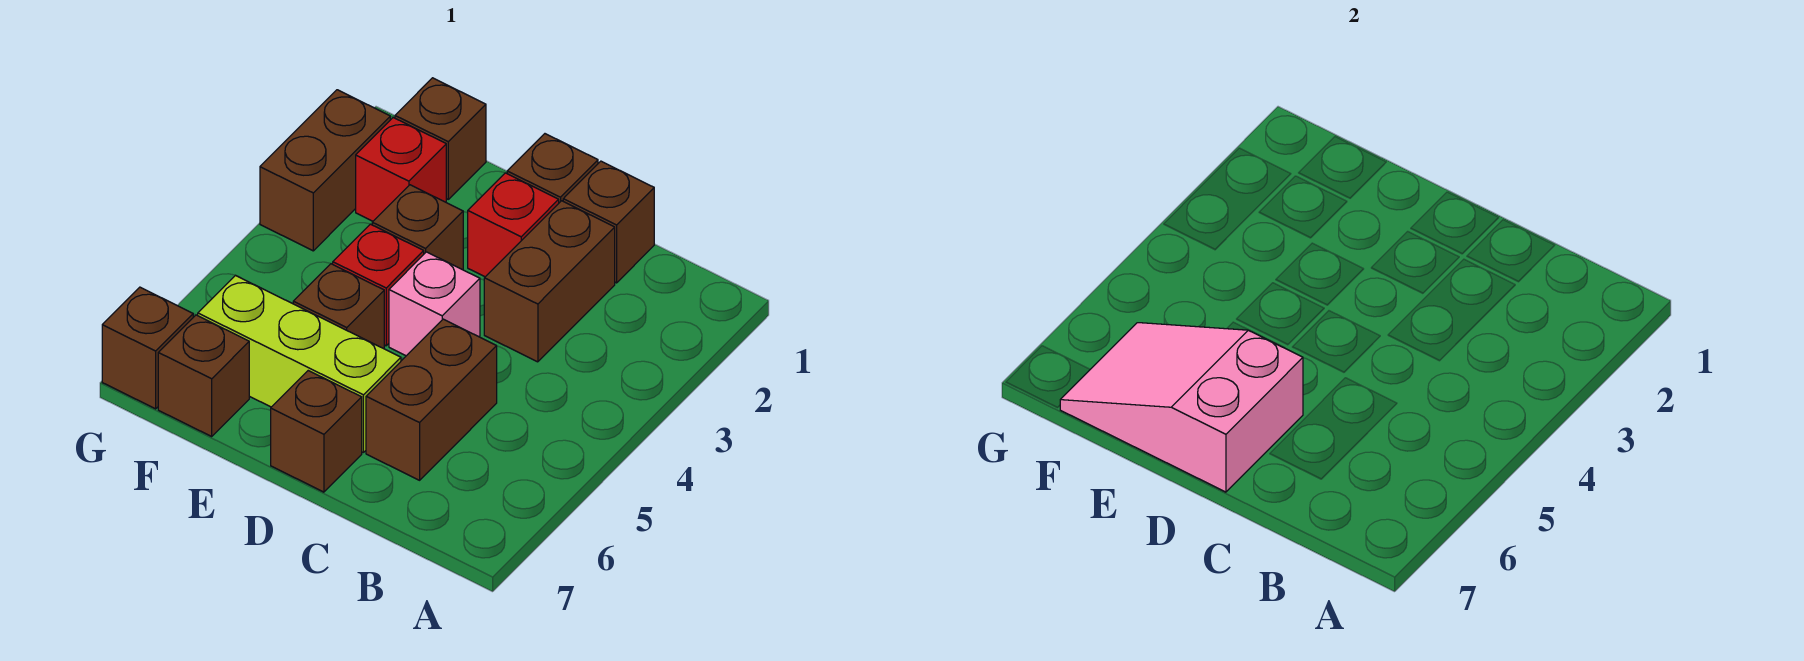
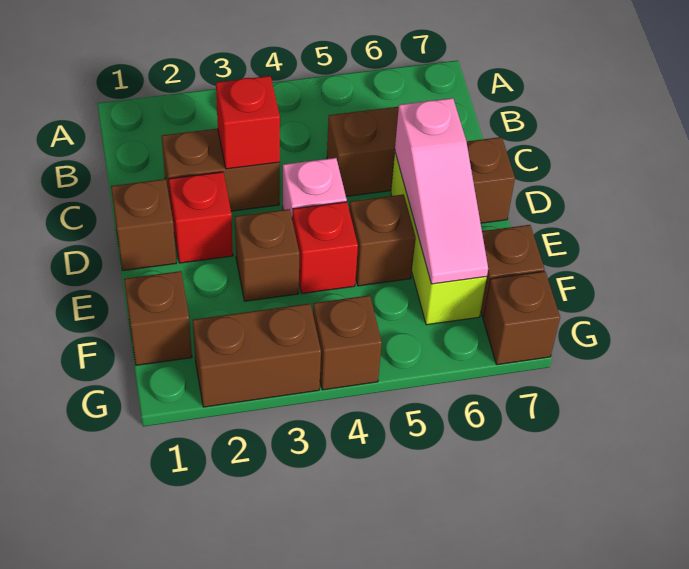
brown brick C1 level 1 -> brown brick G4 level 1
pink slope D6:F7 level 2 top D -> pink slope D6:F6 level 2 top D
red brick F2 level 1 -> red brick C3 level 2

